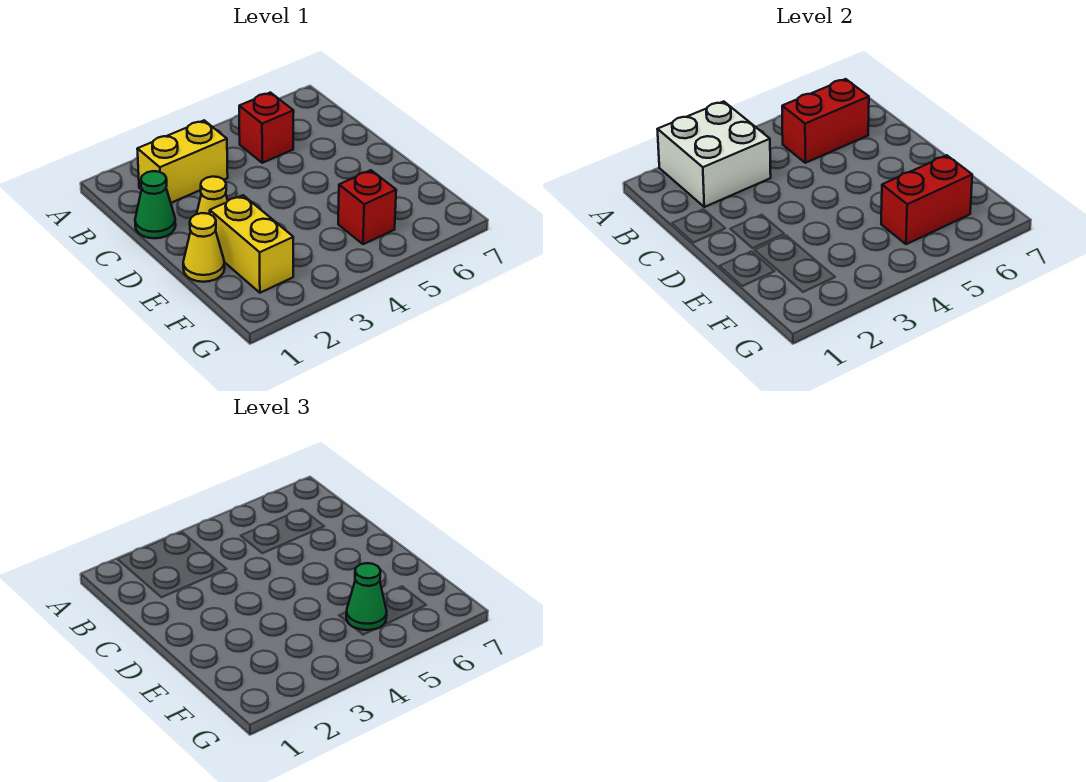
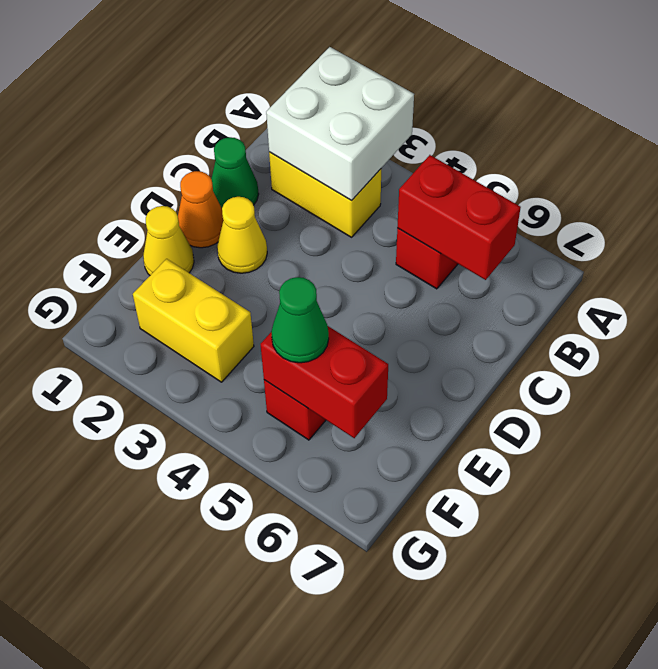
none -> orange cone D1 level 1
yellow brick E2:F2 level 1 -> yellow brick F2:F3 level 1

